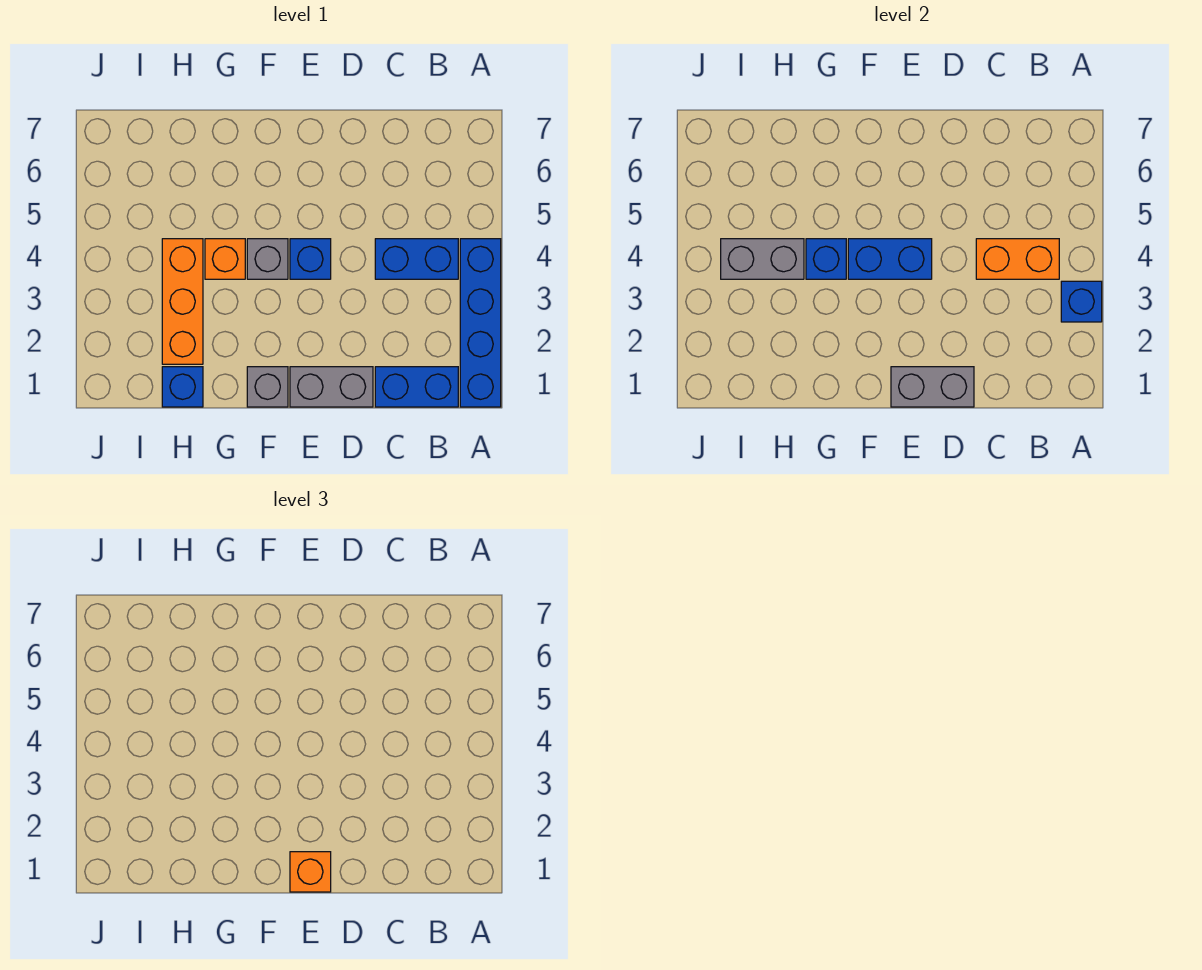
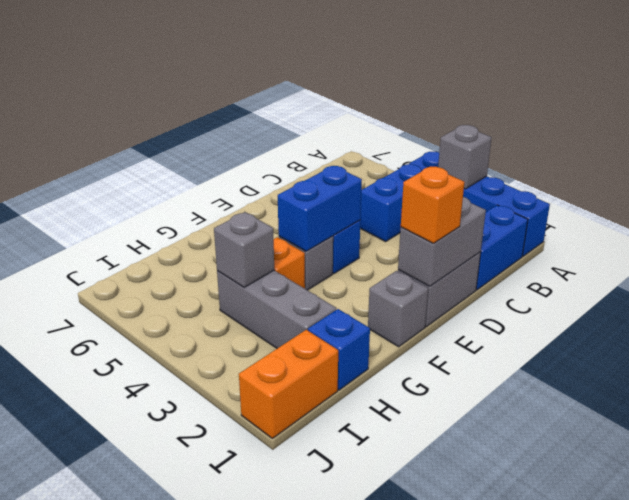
blue brick A3 level 2 -> grey brick A3 level 2
orange brick B4:C4 level 2 -> orange brick I1:J1 level 1
blue brick G4 level 2 -> none
orange brick H2:H4 level 1 -> grey brick H2:H4 level 1
grey brick H4:I4 level 2 -> grey brick H4 level 2

